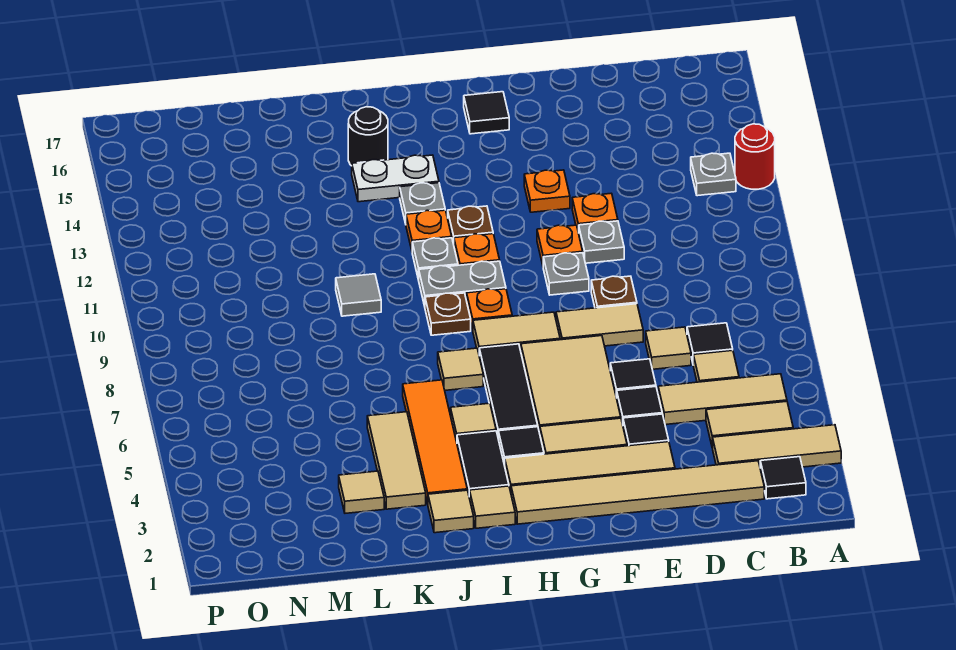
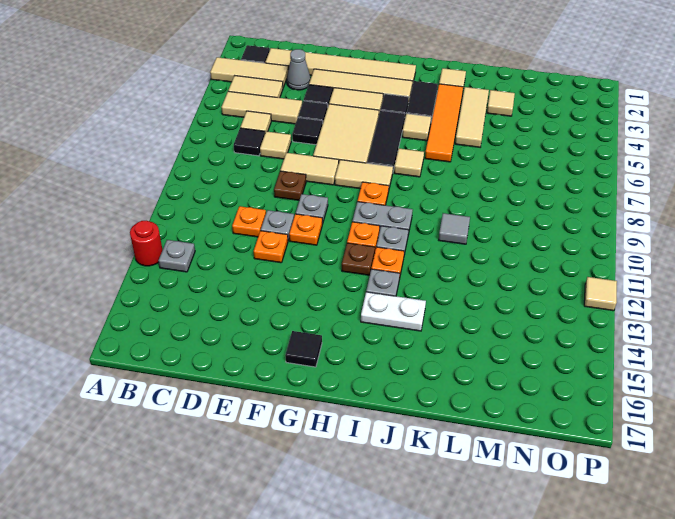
none -> grey cone D3 level 1
orange plate F13 level 1 -> orange plate D11 level 1
tan tile I2 level 1 -> tan tile P12 level 1
brown plate I9 level 1 -> none
black round brick J15 level 1 -> none

